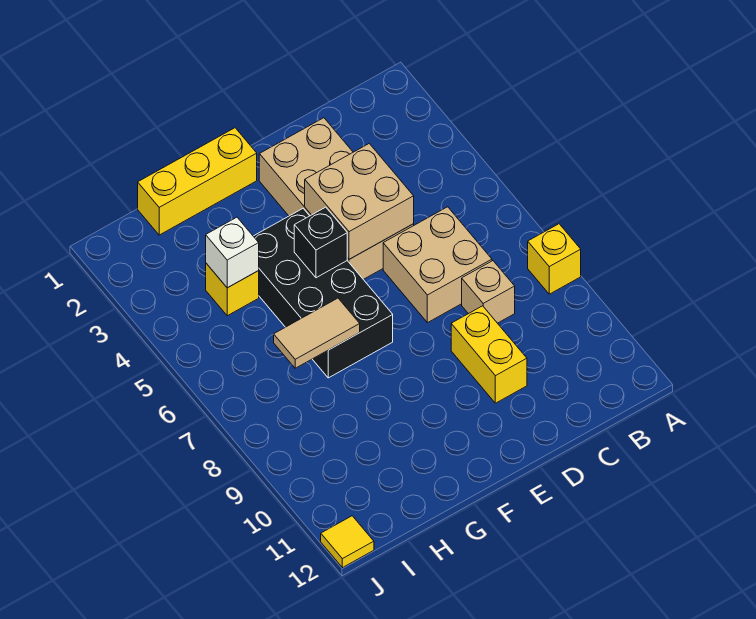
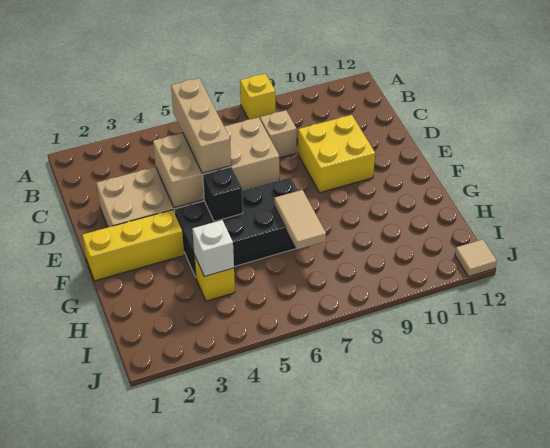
none -> tan brick C5:E5 level 3
yellow brick D9:D10 level 1 -> yellow brick D9:E10 level 1
yellow brick F1:H1 level 1 -> yellow brick F1:F3 level 1
yellow tile J12 level 1 -> tan tile J12 level 1

